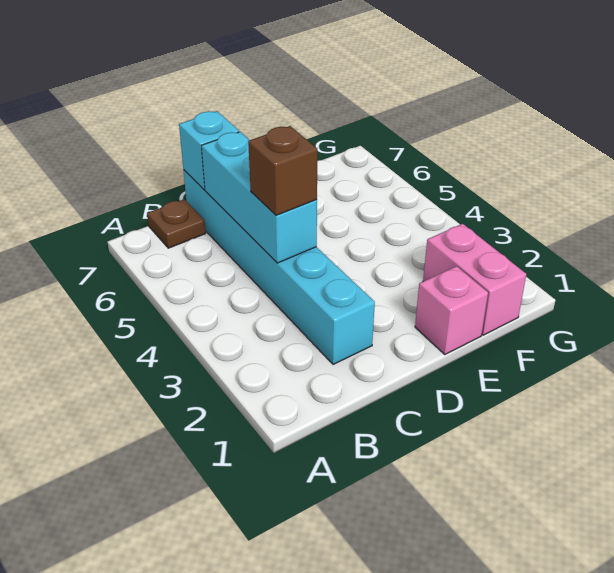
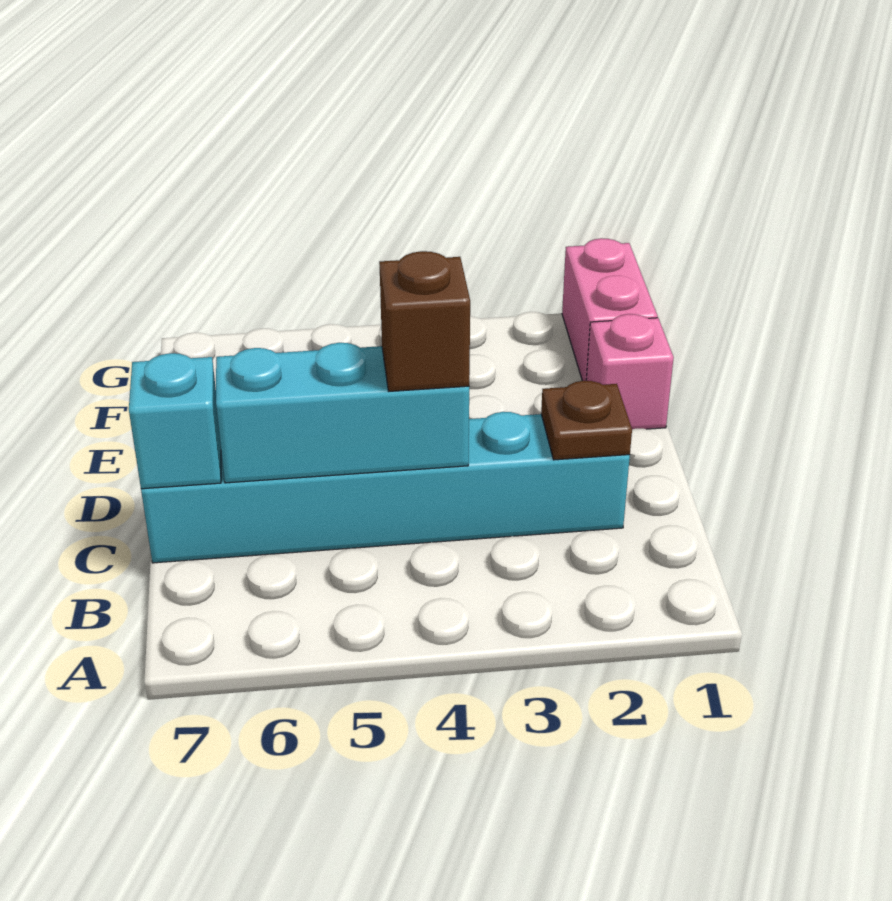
brown plate B7 level 1 -> brown plate C2 level 2
pink brick F1:F2 level 1 -> pink brick F1:G1 level 1

